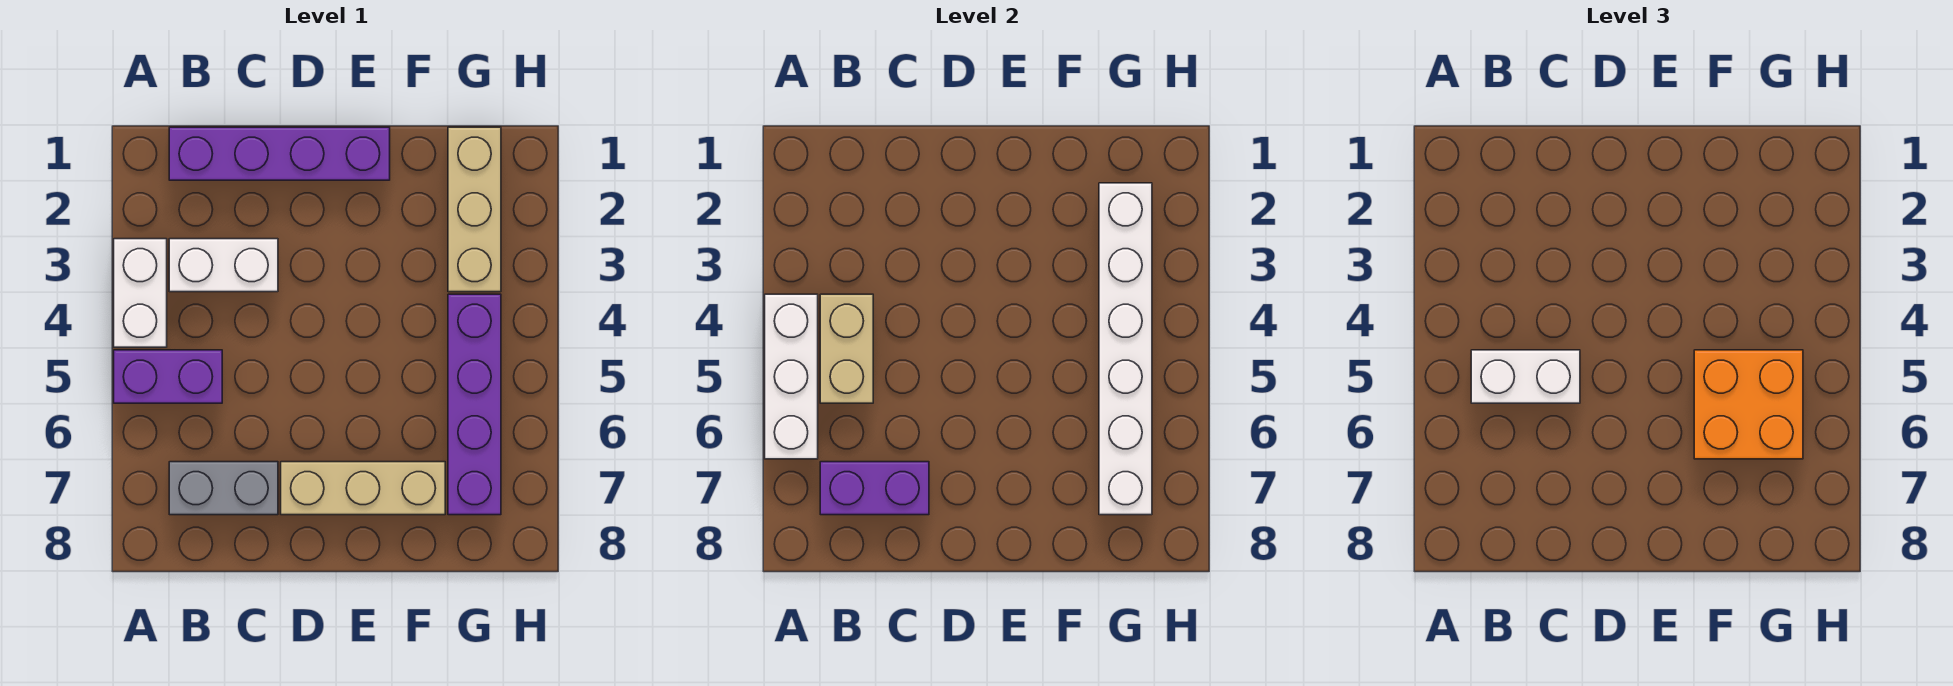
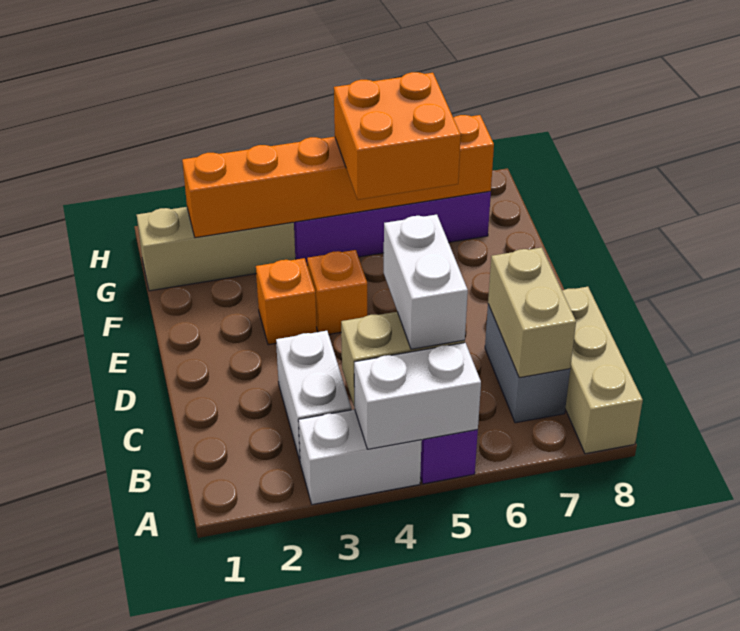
white brick A4:A6 level 2 -> white brick A4:A5 level 2
purple brick B1:E1 level 1 -> none
purple brick B7:C7 level 2 -> tan brick B7:C7 level 2
tan brick D7:F7 level 1 -> tan brick A8:C8 level 1
none -> orange brick E3 level 1
none -> orange brick E4 level 1
white brick G2:G7 level 2 -> orange brick G2:G7 level 2

